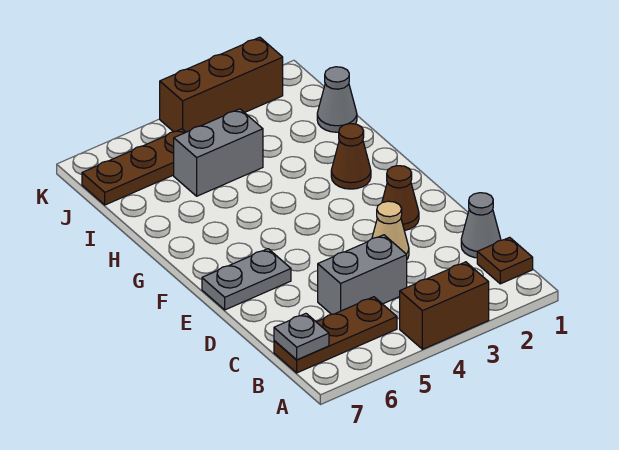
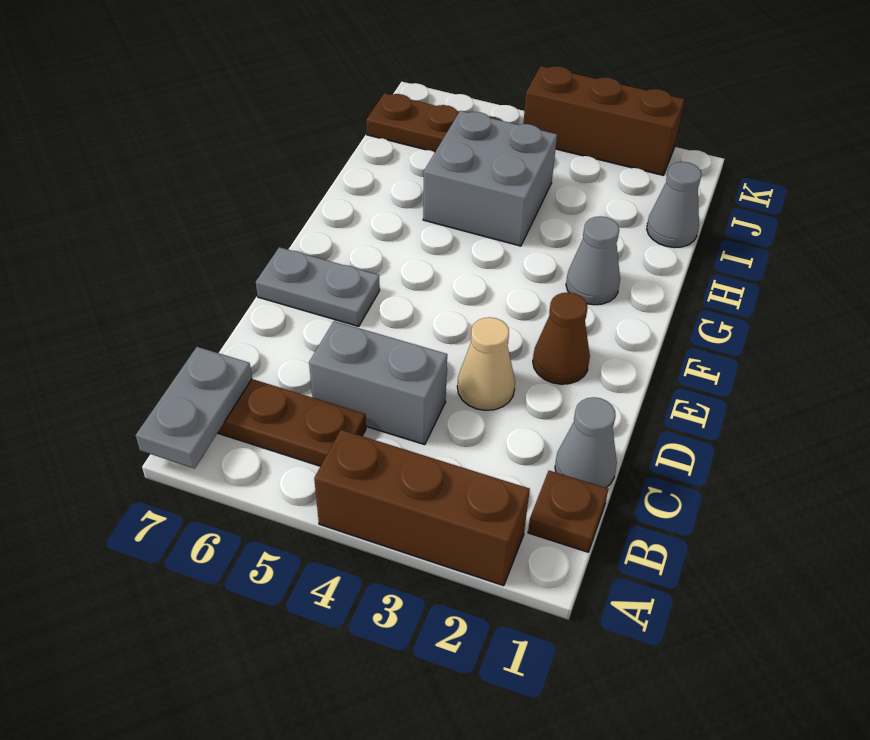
brown brick A3:A4 level 1 -> brown brick A2:A4 level 1
grey plate B7 level 2 -> grey plate A7:B7 level 2
brown cone G2 level 1 -> grey cone G2 level 1
grey brick I4:I5 level 1 -> grey brick H4:I5 level 1

